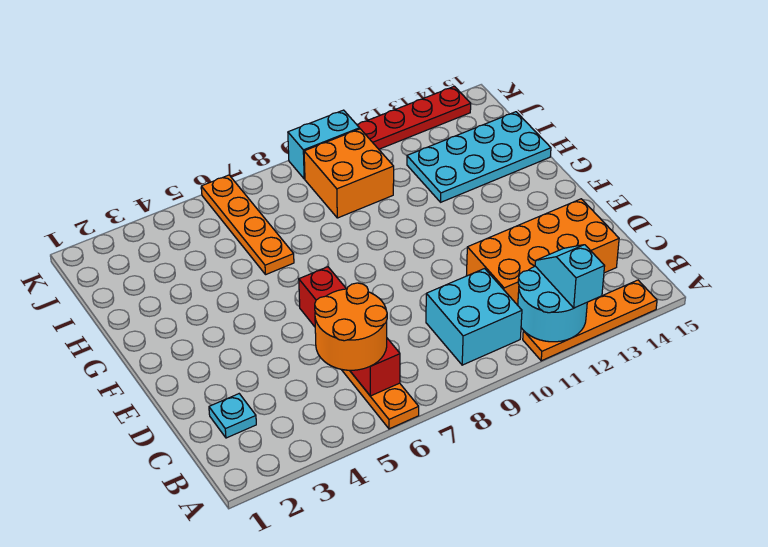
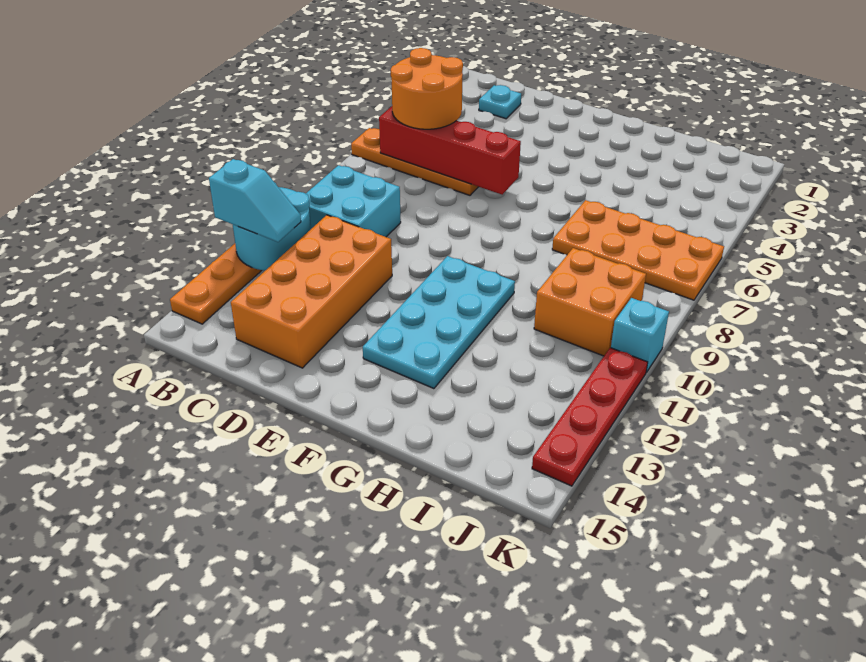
orange plate H6:K6 level 1 -> orange plate H6:K7 level 1
cyan plate H12:I15 level 1 -> cyan plate F10:G13 level 1
cyan brick K9:K10 level 1 -> cyan brick K10 level 1

